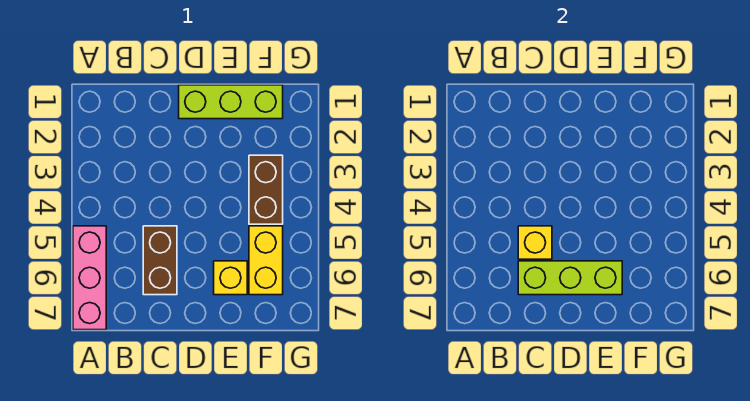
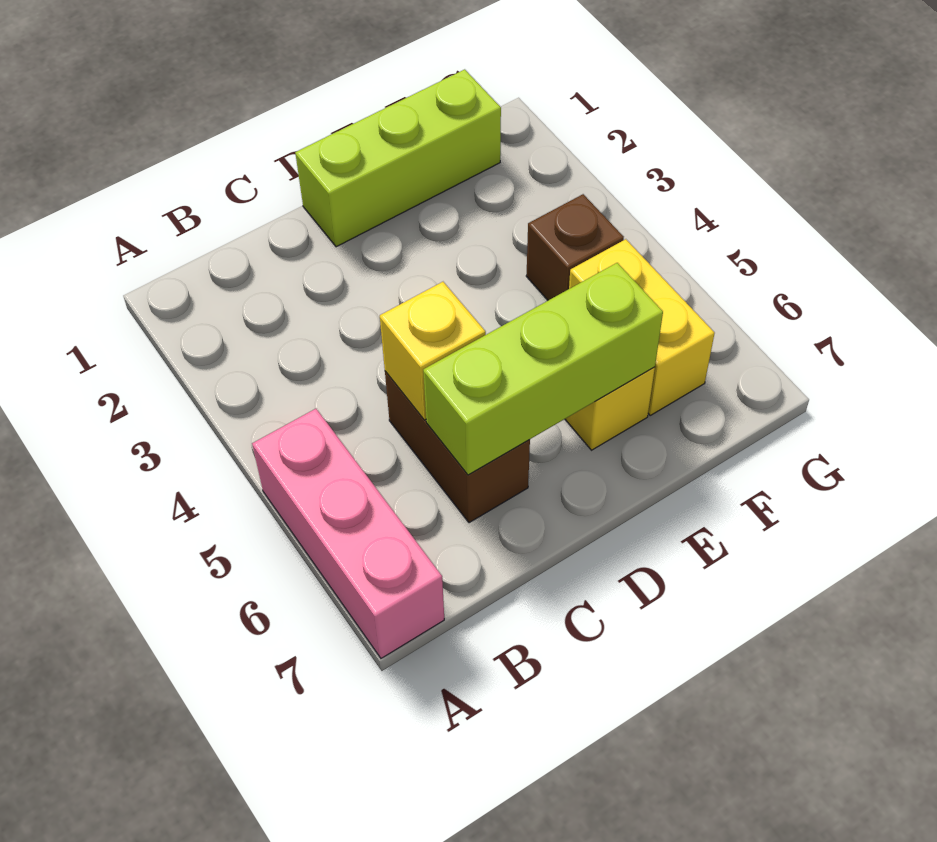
brown brick F3:F4 level 1 -> brown brick F4 level 1

